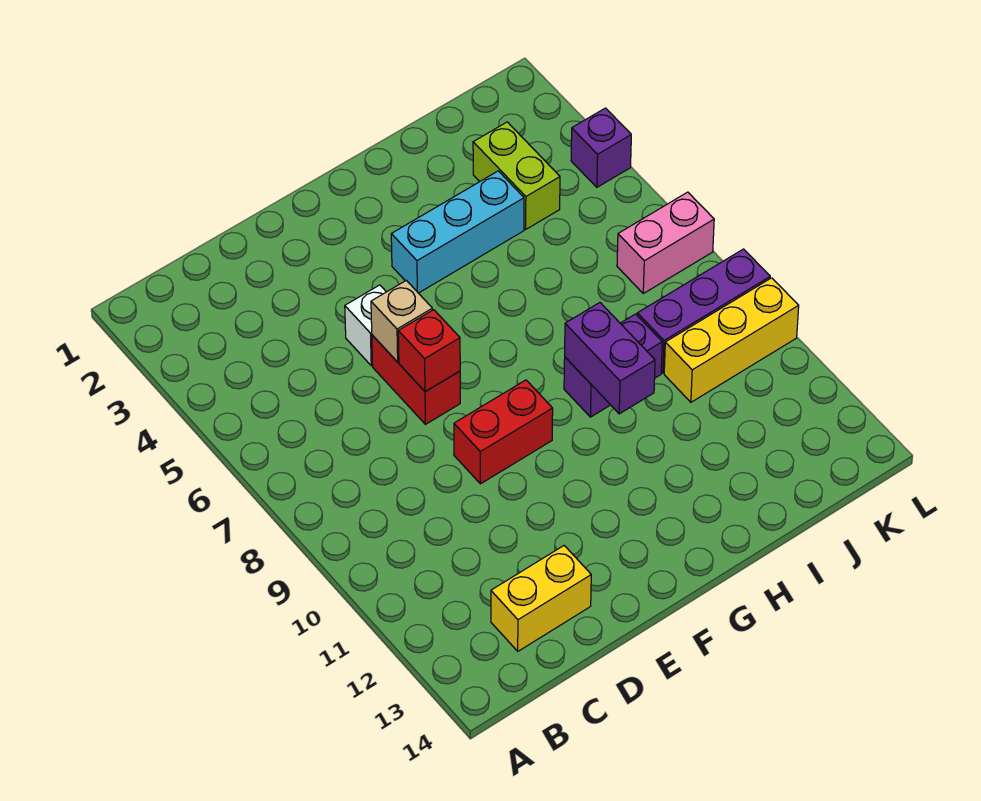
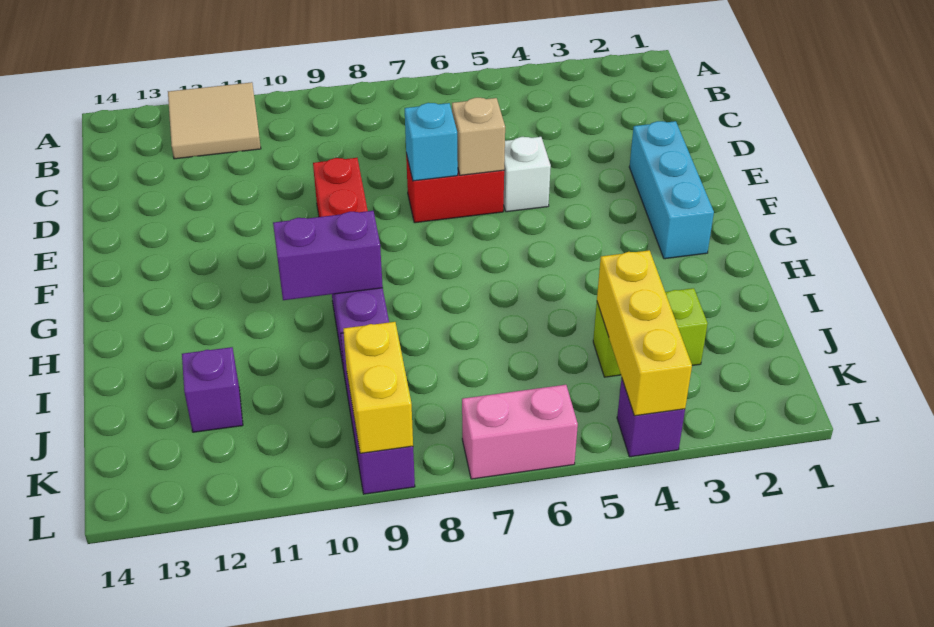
none -> tan tile A11:B12 level 1
yellow brick C13:D13 level 1 -> yellow brick K9:L9 level 2
red brick E7 level 2 -> cyan brick E7 level 2
cyan brick G4:I4 level 1 -> cyan brick E2:G2 level 1
yellow brick J10:L10 level 1 -> yellow brick J4:L4 level 2
none -> purple brick J12 level 1
pink brick K7:L7 level 1 -> pink brick L6:L7 level 1

